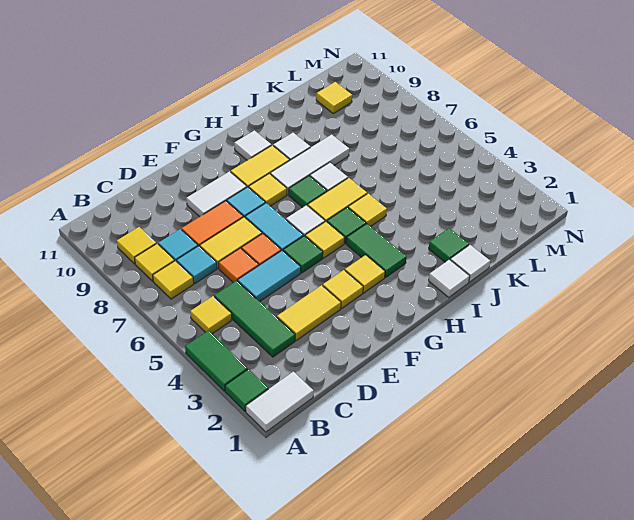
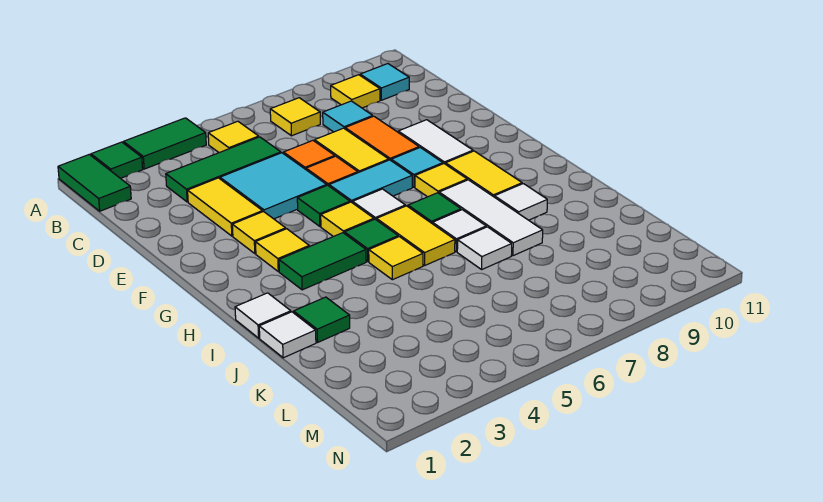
white tile A1:B1 level 1 -> green tile A1:B1 level 1
yellow tile B8 level 1 -> none
cyan tile C7 level 1 -> cyan tile B10 level 1
cyan tile D5:E5 level 1 -> cyan tile D4:E5 level 1
white tile H10 level 1 -> white tile J7 level 1
yellow tile L10 level 1 -> none

